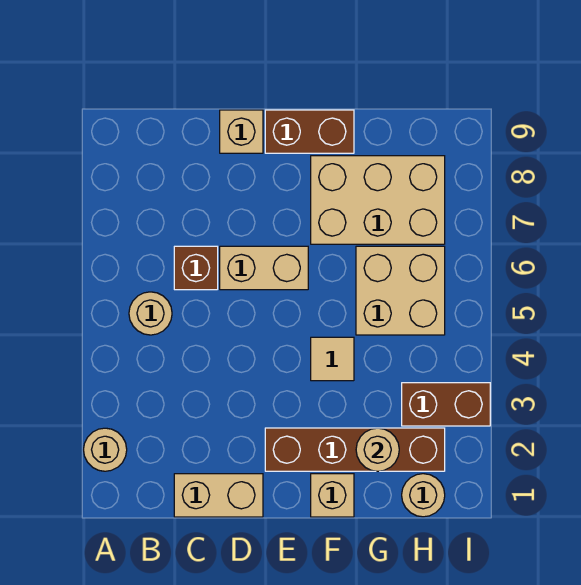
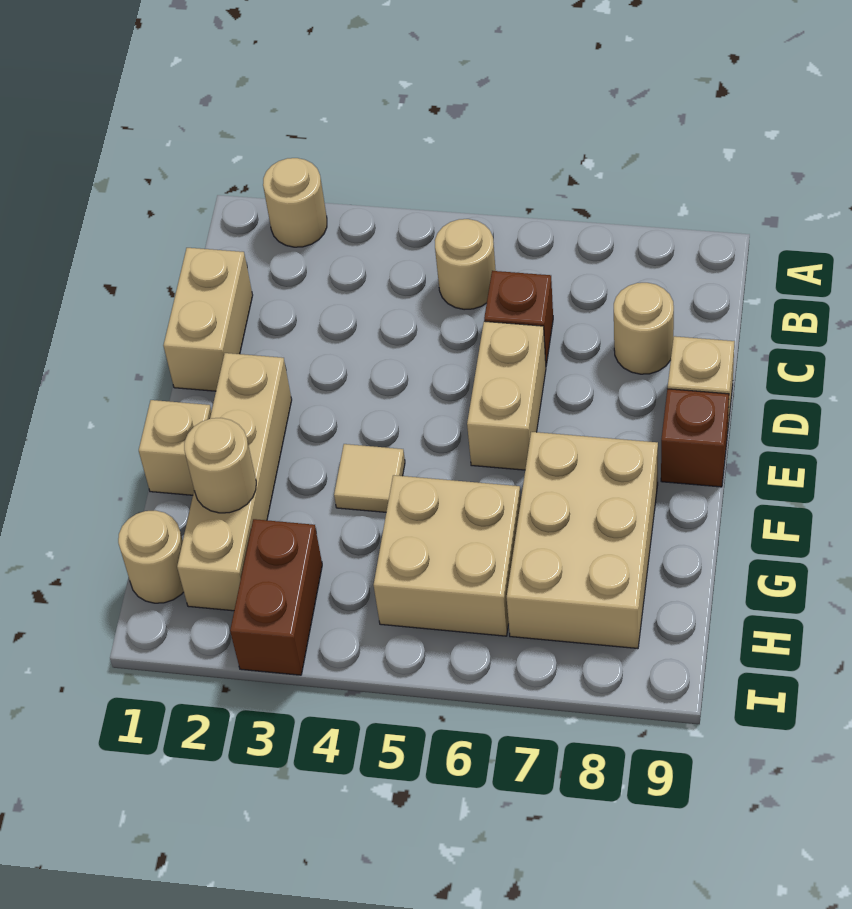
none -> tan round brick C8 level 1
brown brick E2:H2 level 1 -> tan brick E2:H2 level 1
brown brick E9:F9 level 1 -> brown brick E9 level 1

